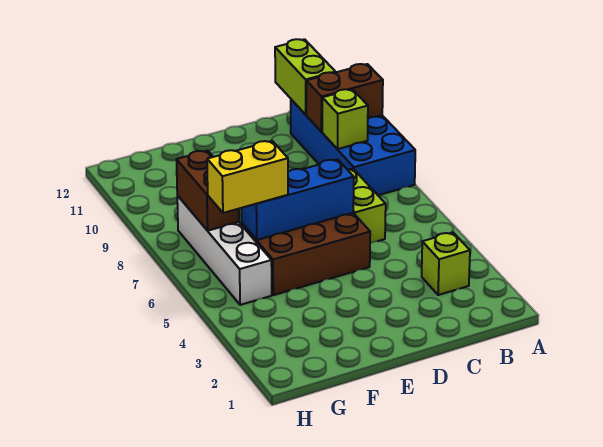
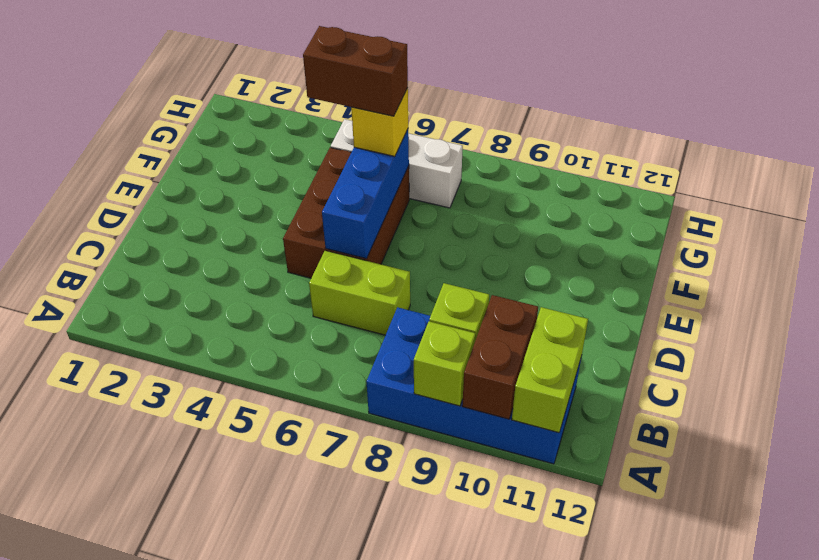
lime brick B3 level 1 -> lime brick A9 level 2
lime brick B11:B12 level 2 -> lime brick A11:B11 level 2
yellow brick F6:G6 level 3 -> yellow brick F6 level 3
white brick G5:G8 level 1 -> white brick G5:G7 level 1
brown brick G7:G8 level 2 -> brown brick F5:F6 level 4

